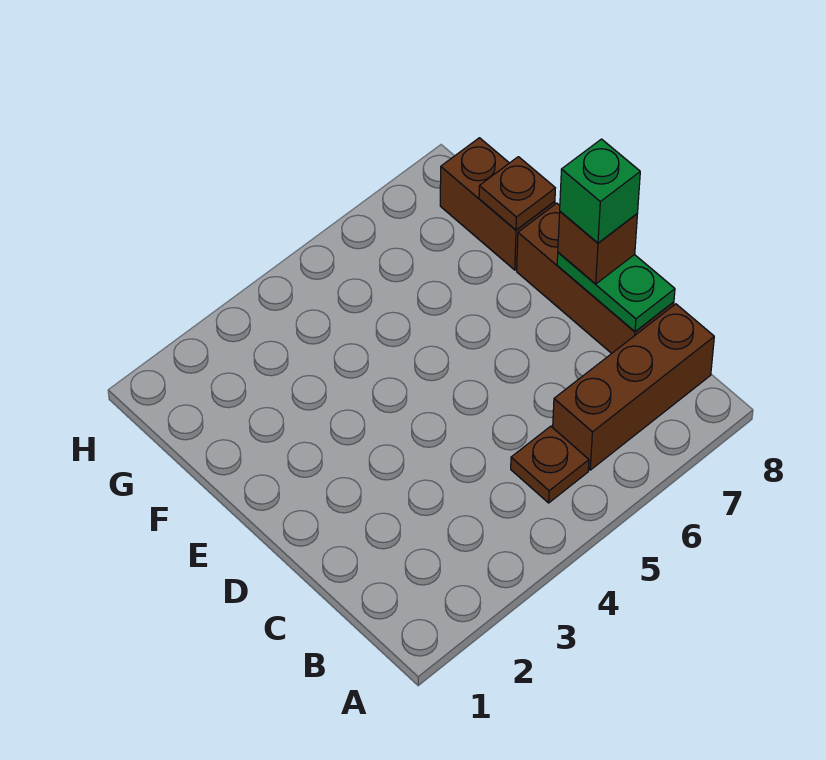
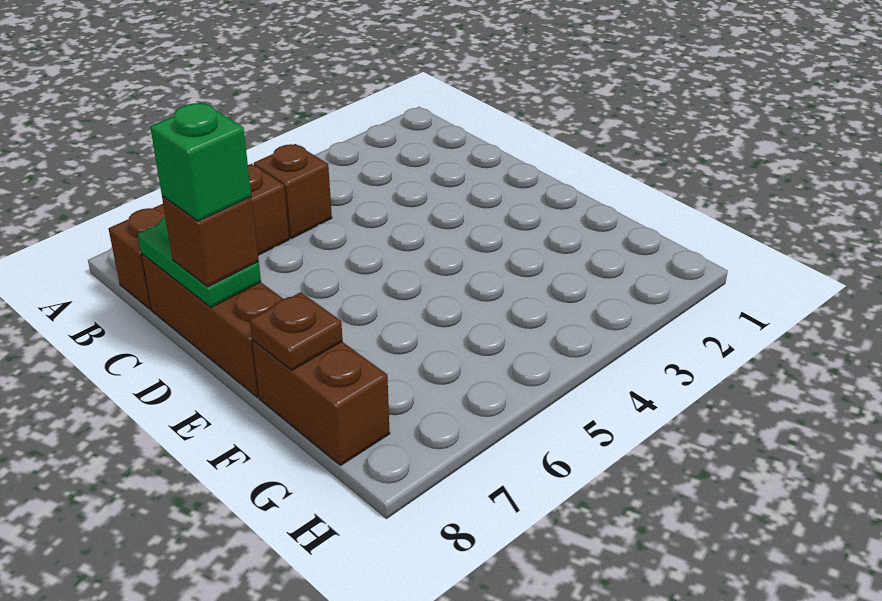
brown plate B5 level 1 -> brown brick B5 level 1

